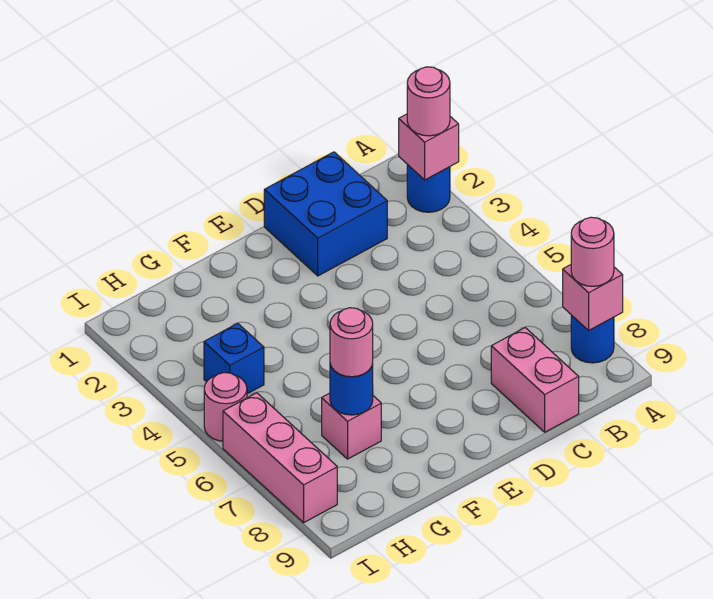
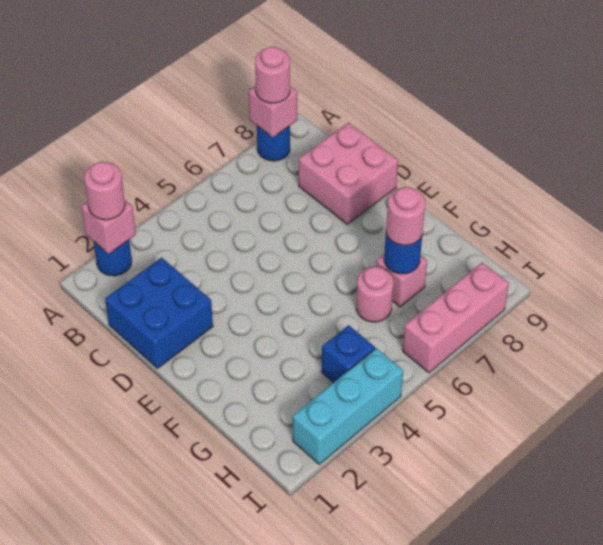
pink brick C8:C9 level 1 -> pink brick C8:D9 level 1
none -> cyan brick I2:I4 level 1
pink round brick I5 level 1 -> pink round brick G6 level 1

